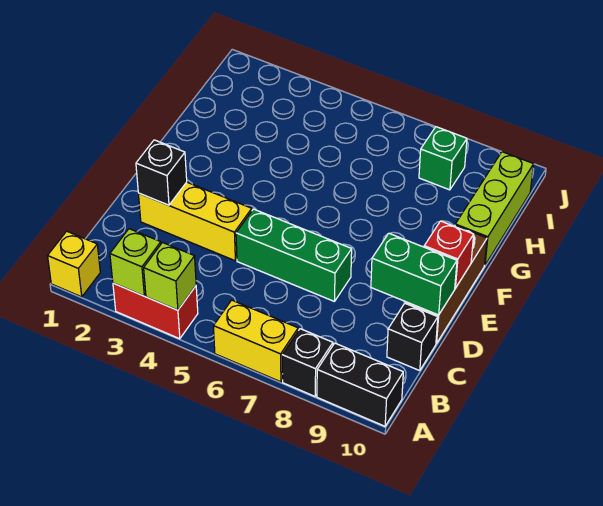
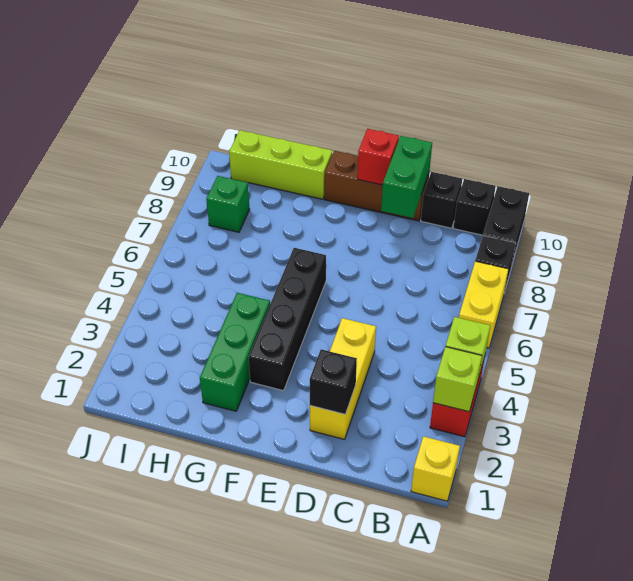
none -> black brick B10 level 1
green brick D5:D7 level 1 -> green brick G2:G4 level 1
none -> black brick F3:F6 level 1

